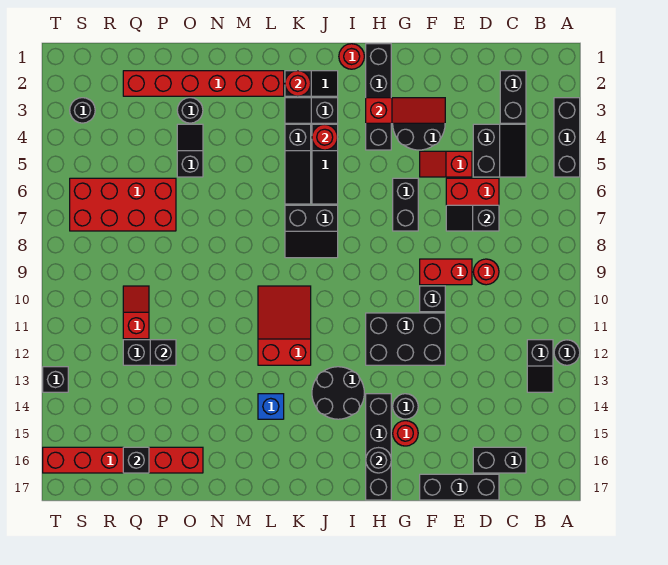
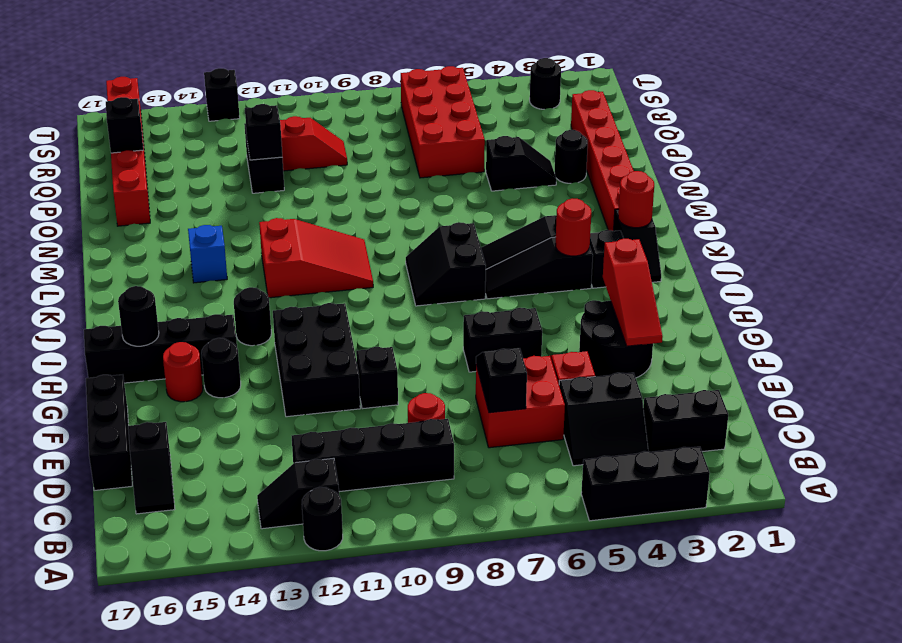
black brick C16:D16 level 1 -> black slope C16:D16 level 1 top D
red brick E9:F9 level 1 -> none
black brick H1:H4 level 1 -> black brick C9:C12 level 1
red round brick I1 level 1 -> none
black round brick I13:J14 level 1 -> black round brick I13 level 1

